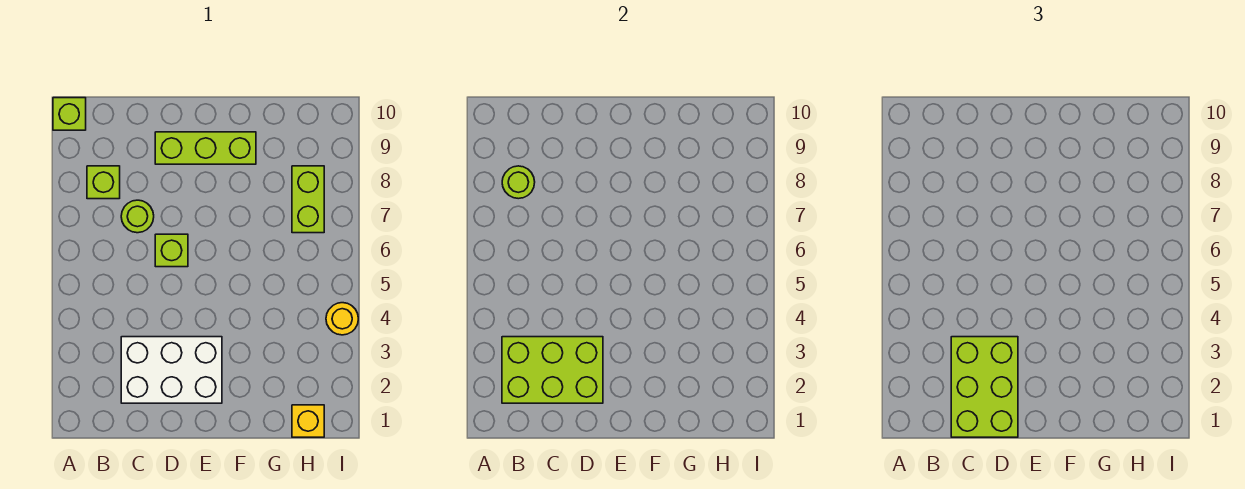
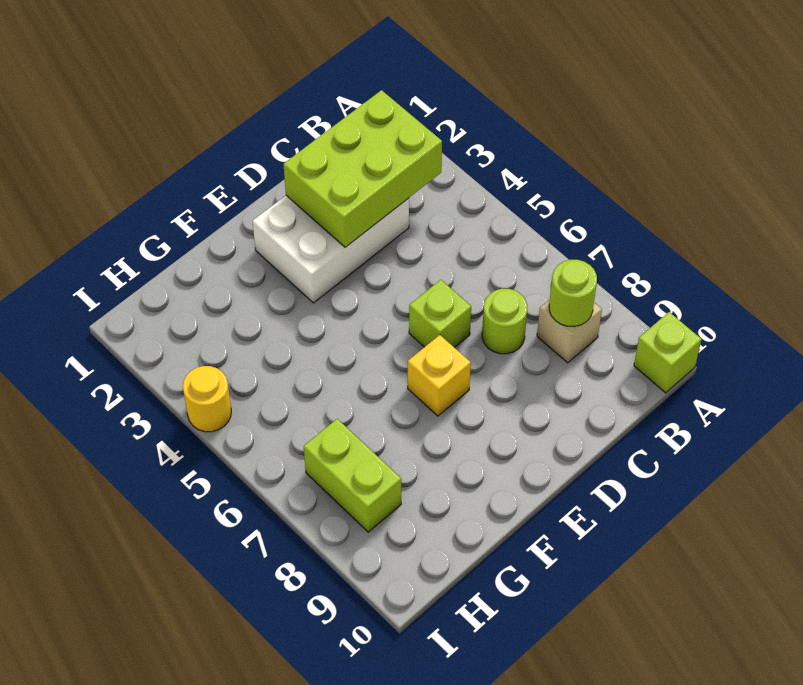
lime brick B8 level 1 -> tan brick B8 level 1
lime brick C1:D3 level 3 -> none
lime brick D9:F9 level 1 -> none
yellow brick H1 level 1 -> yellow brick E7 level 1

